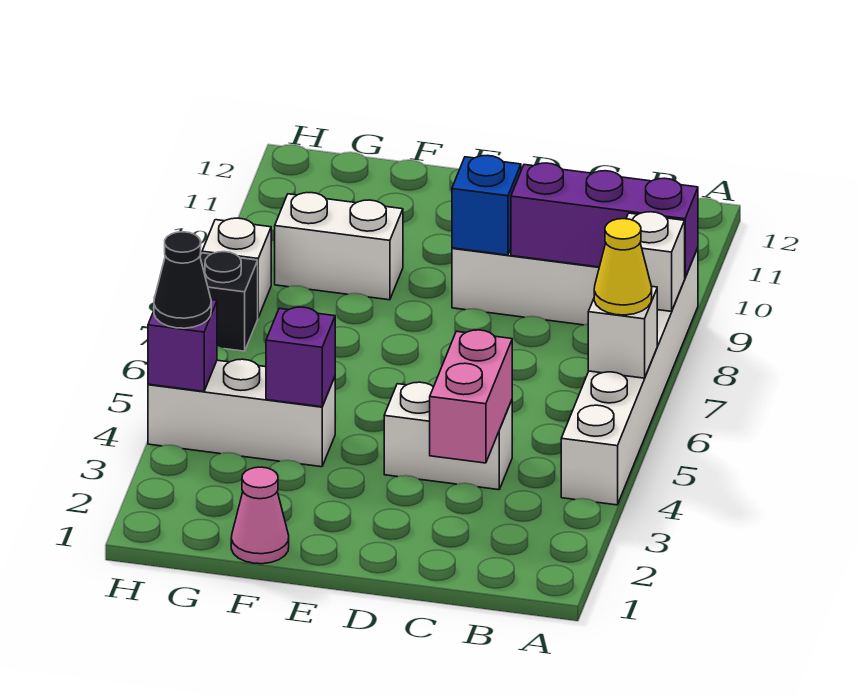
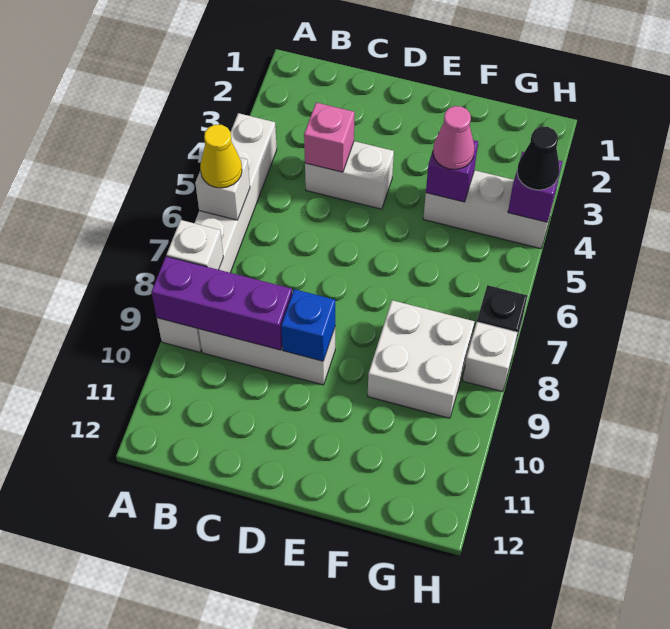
pink brick C3:C4 level 2 -> pink brick C4 level 2
pink cone F1 level 1 -> pink cone F4 level 3
white brick F9:G9 level 1 -> white brick F8:G9 level 1

